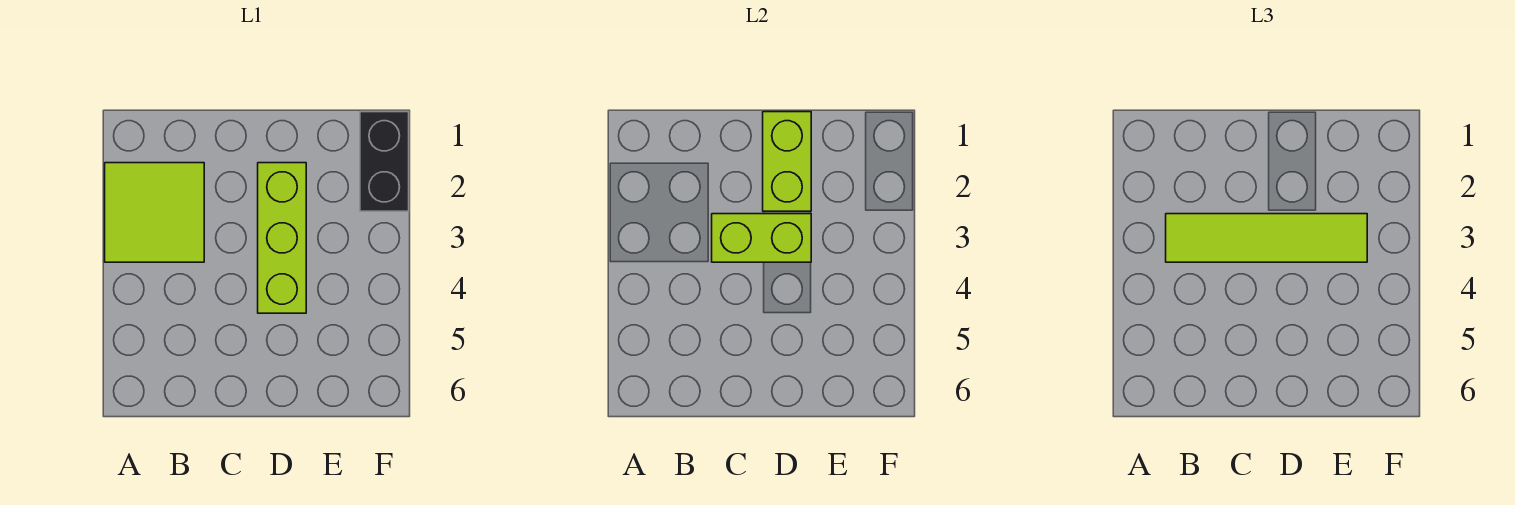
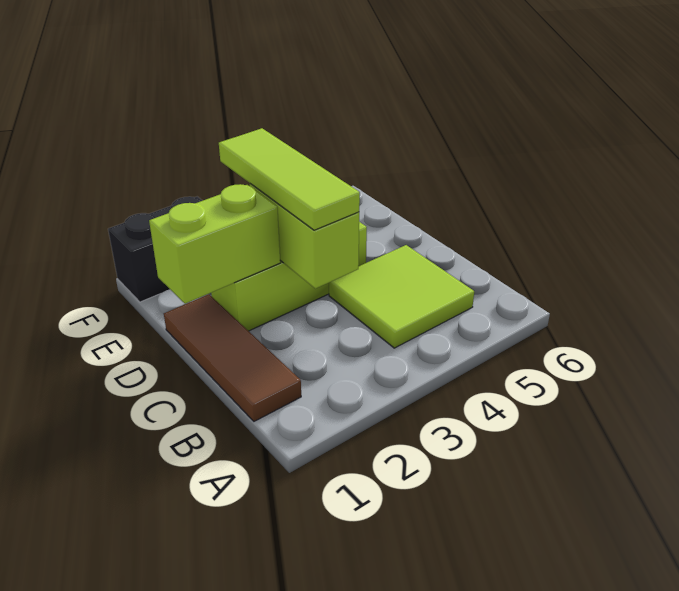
lime tile A2:B3 level 1 -> lime tile B4:C5 level 1
none -> brown tile B1:D1 level 1
lime tile B3:E3 level 3 -> lime tile C3:E3 level 3

